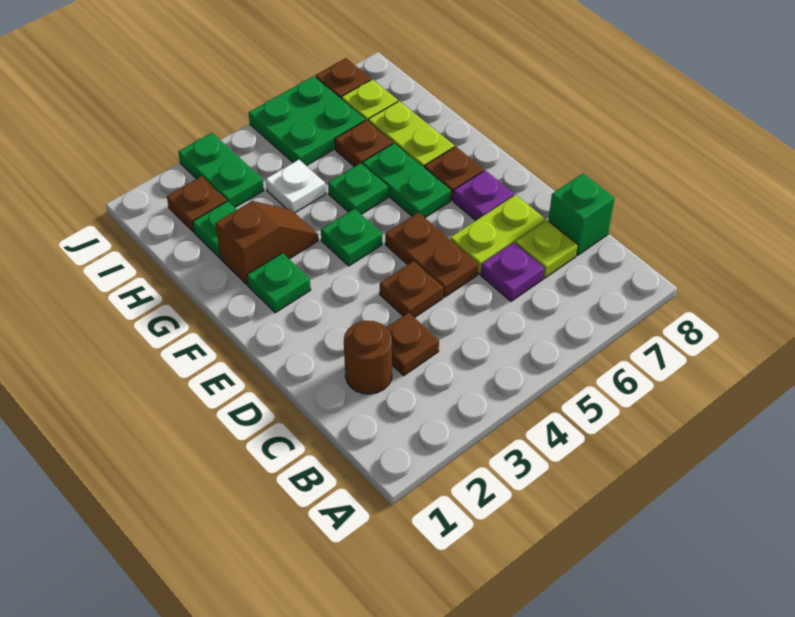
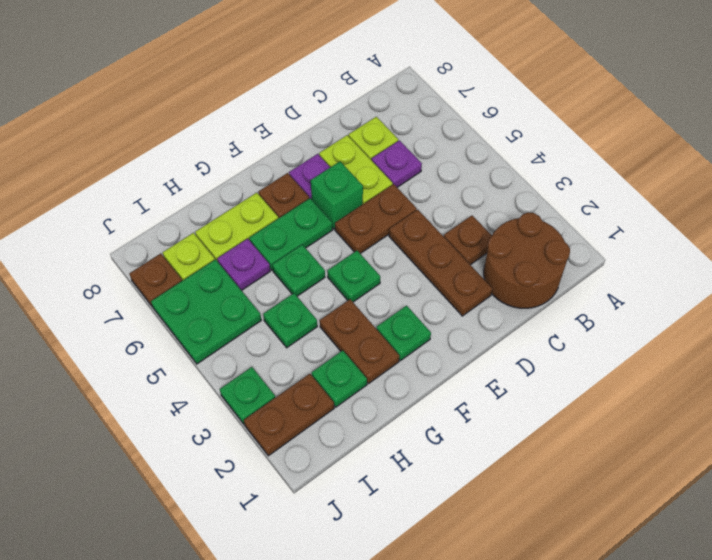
brown round brick C2 level 1 -> brown round brick B1:C2 level 1
green brick C8 level 1 -> green brick E6 level 1
brown plate D4 level 1 -> brown plate D2:D4 level 1
brown slope G2:G3 level 1 top 2 -> brown plate G2:G3 level 1
white plate H4 level 1 -> green plate H4 level 1
brown plate H6 level 1 -> purple plate H6 level 1
brown plate I2 level 1 -> brown plate I2:J2 level 1
green plate I3:J3 level 1 -> green plate J3 level 1

